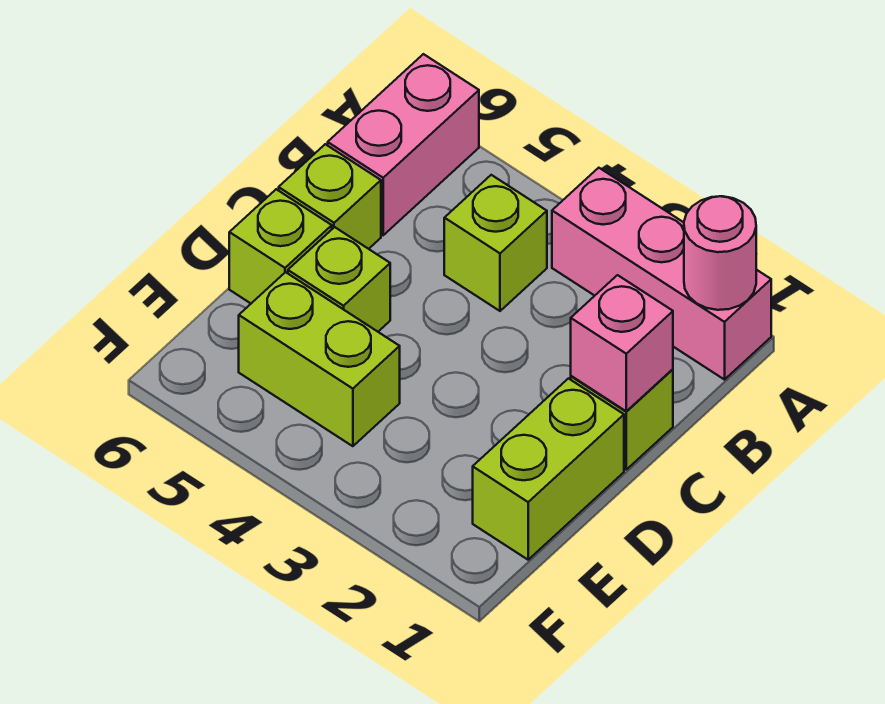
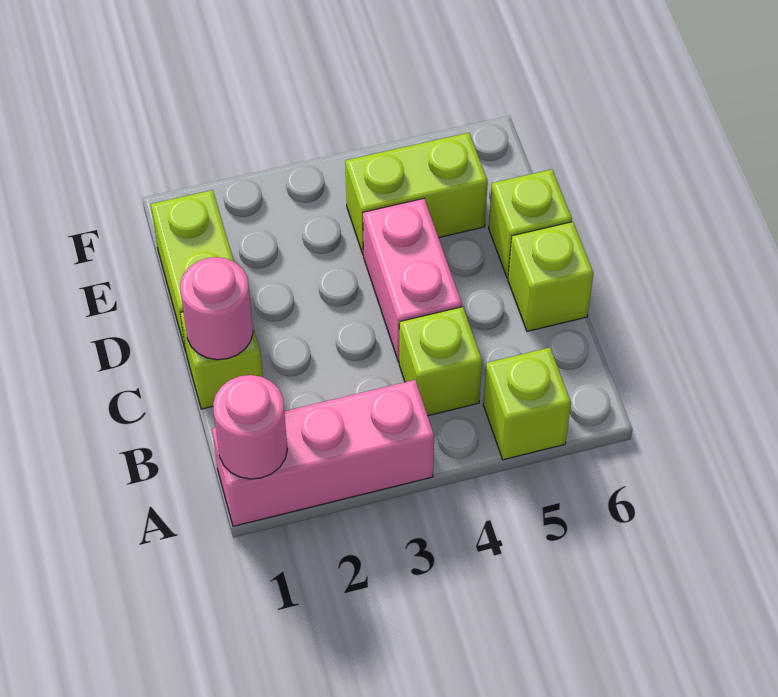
pink brick A6:B6 level 1 -> pink brick C4:D4 level 1
pink brick C1 level 2 -> pink round brick C1 level 2
lime brick D5 level 1 -> lime brick A5 level 1

